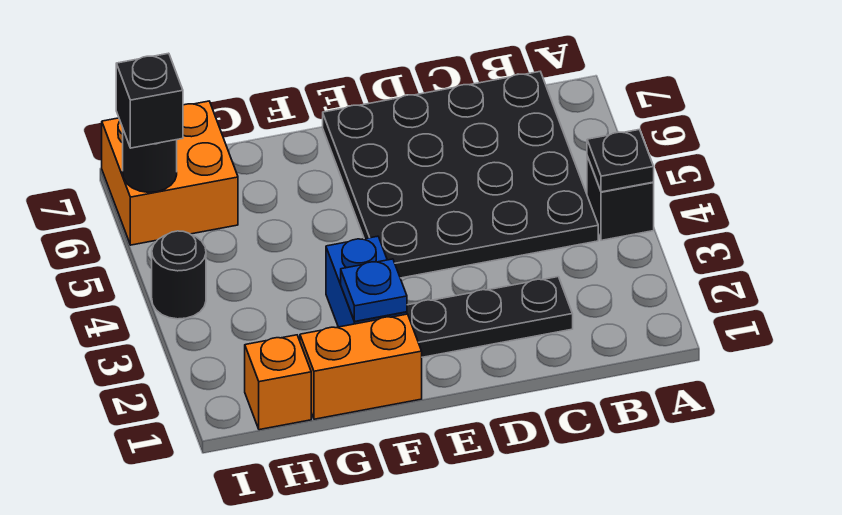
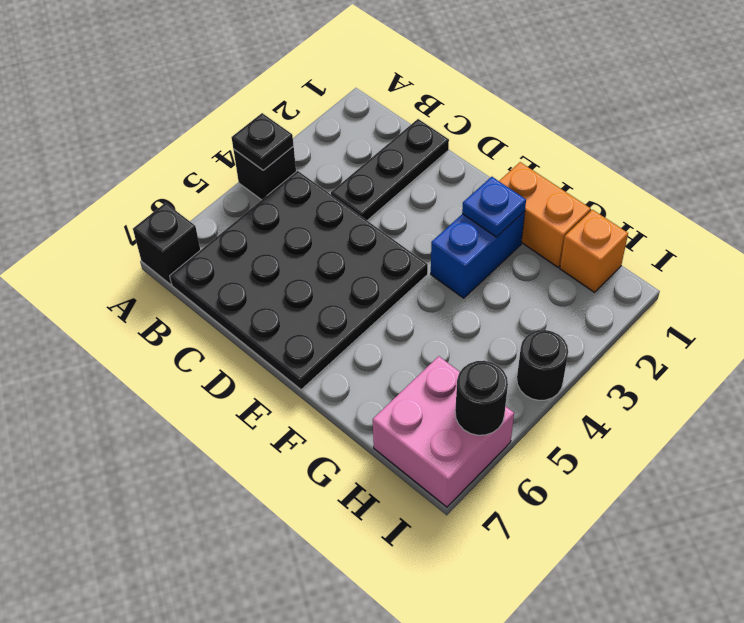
black plate C2:E2 level 1 -> black plate C1:C3 level 1
orange brick H6:I7 level 1 -> pink brick H6:I7 level 1
black brick I6 level 3 -> black brick A7 level 1

